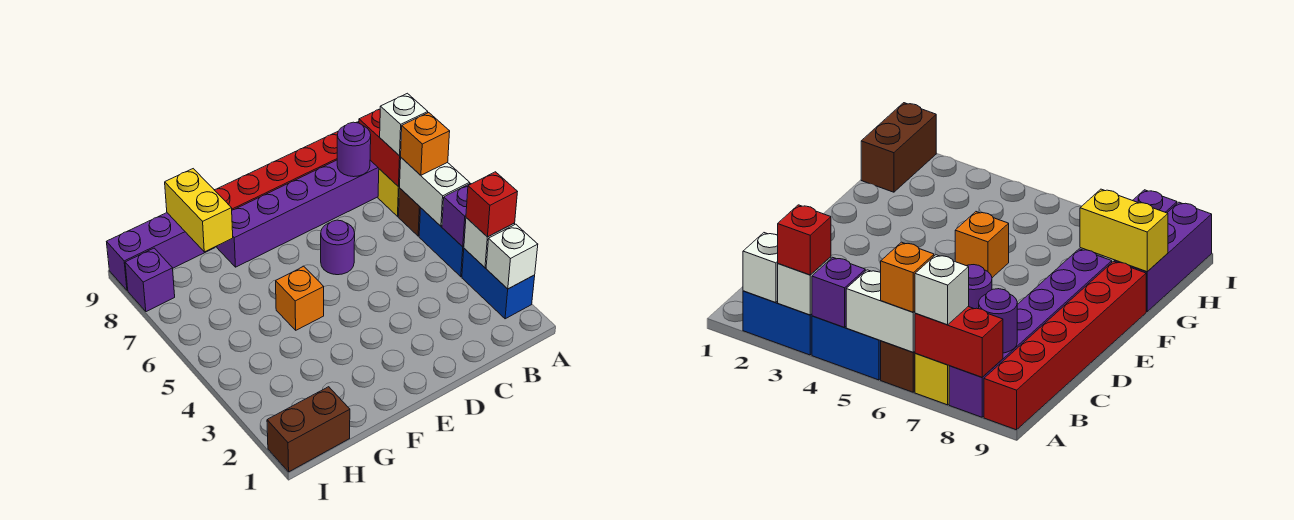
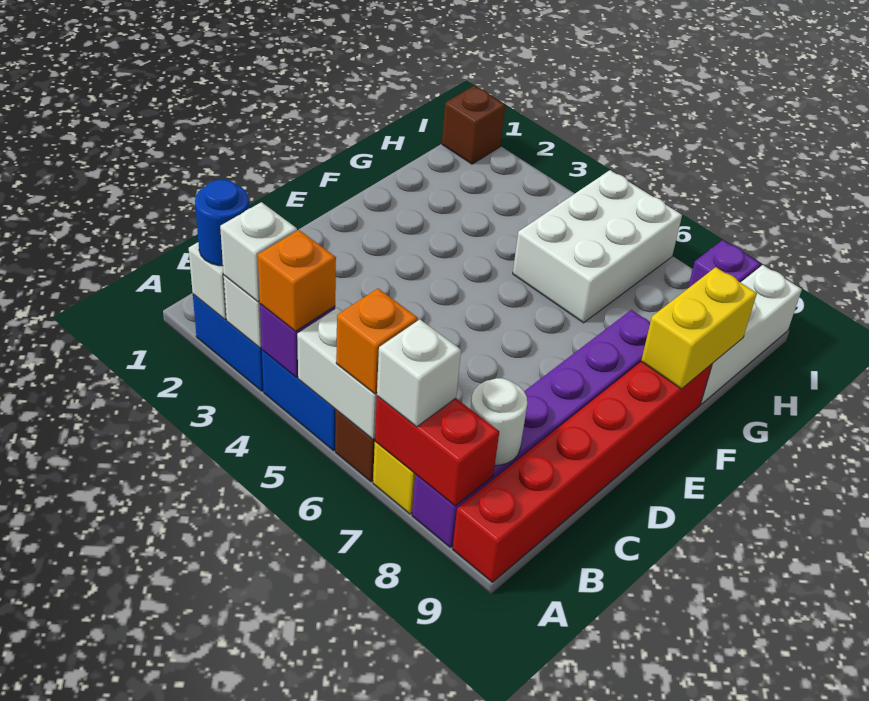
none -> blue round brick A2 level 3
red brick A3 level 3 -> white brick A3 level 3
purple round brick B8 level 2 -> white round brick B8 level 2
purple round brick D6 level 1 -> none
orange brick F5 level 1 -> orange brick A4 level 3
none -> white brick G5:I6 level 1
yellow brick G8:G9 level 2 -> yellow brick F9:G9 level 2
purple brick G9:I9 level 1 -> white brick G9:I9 level 1
brown brick H1:I1 level 1 -> brown brick I1 level 1

